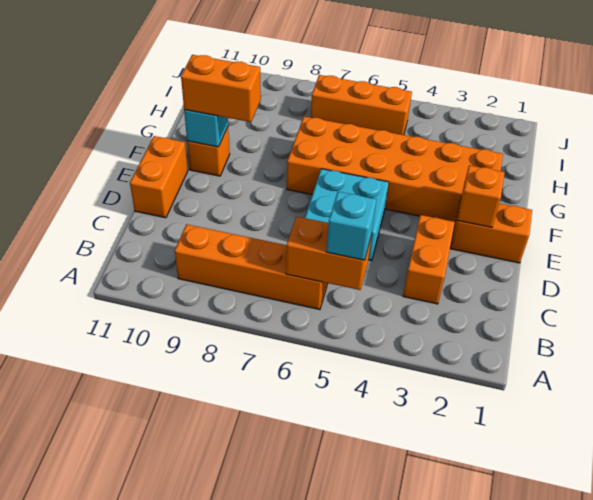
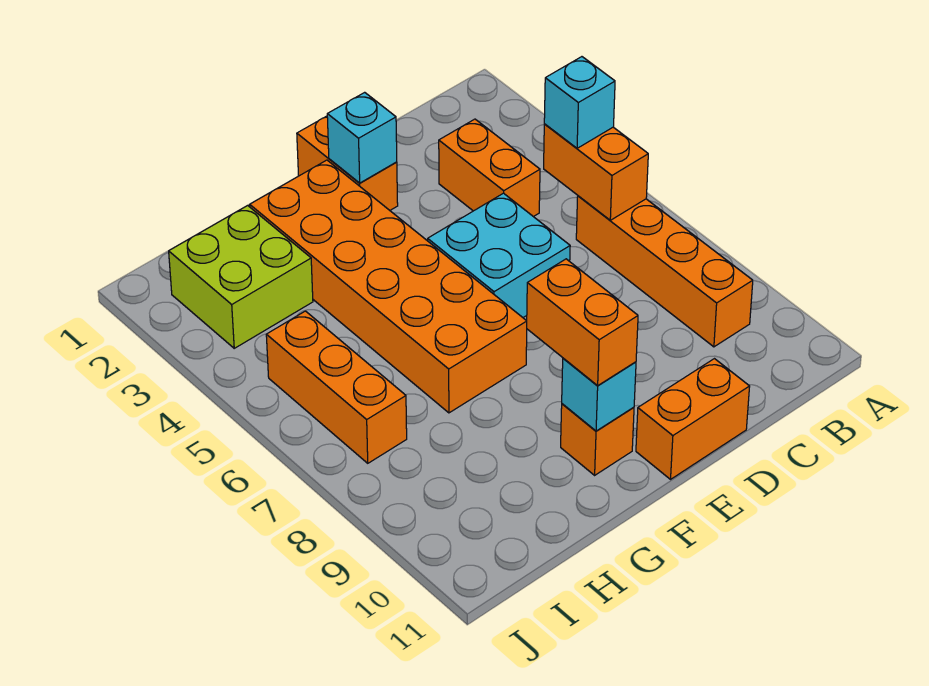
orange brick C3:D3 level 1 -> orange brick C3:C4 level 1
orange brick E2 level 2 -> cyan brick E2 level 2
none -> lime brick H2:I3 level 1

